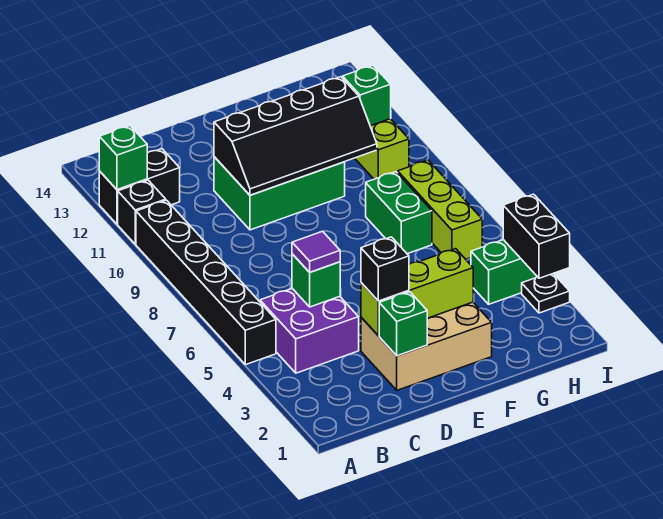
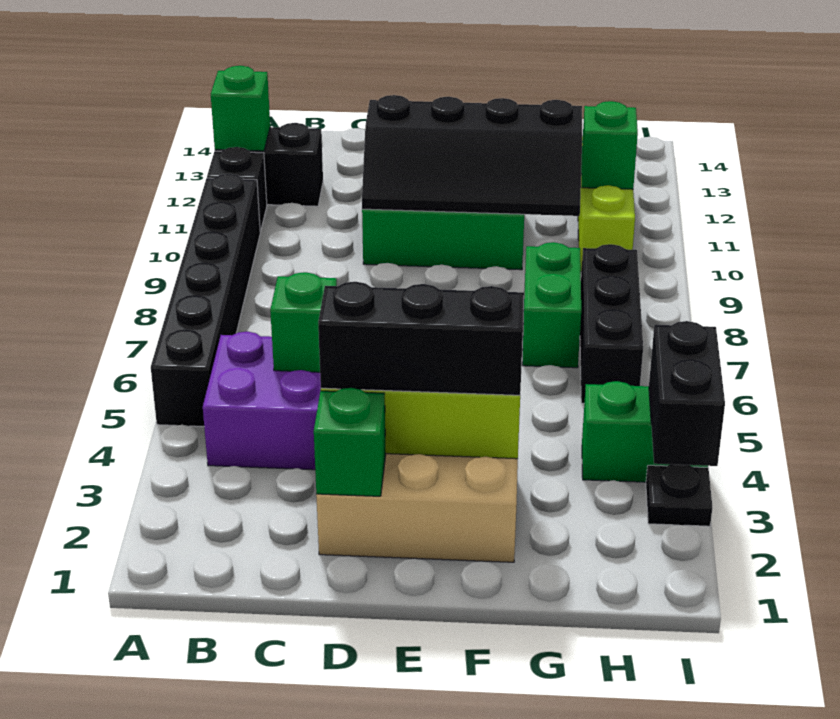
purple tile C5 level 3 -> none
black brick D3 level 3 -> black brick D3:F3 level 3
lime brick H6:H8 level 1 -> black brick H6:H8 level 1

